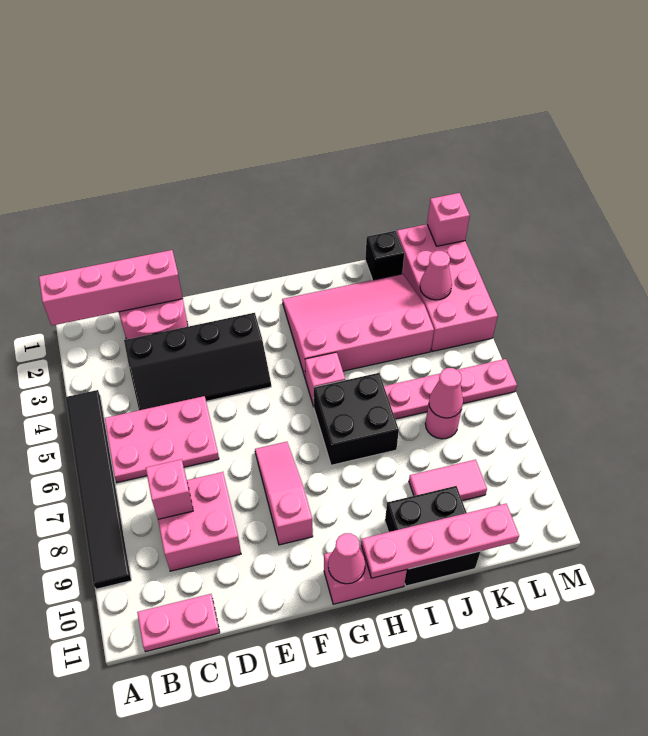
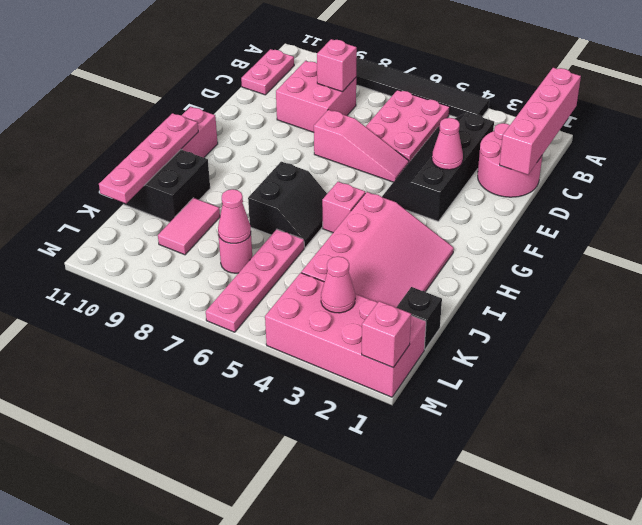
pink slope F7:F9 level 1 top 9 -> pink slope E5:E7 level 1 top 7
pink cone G11 level 2 -> pink cone E3 level 2
black brick H6:I7 level 1 -> black slope H6:I7 level 1 top 7

